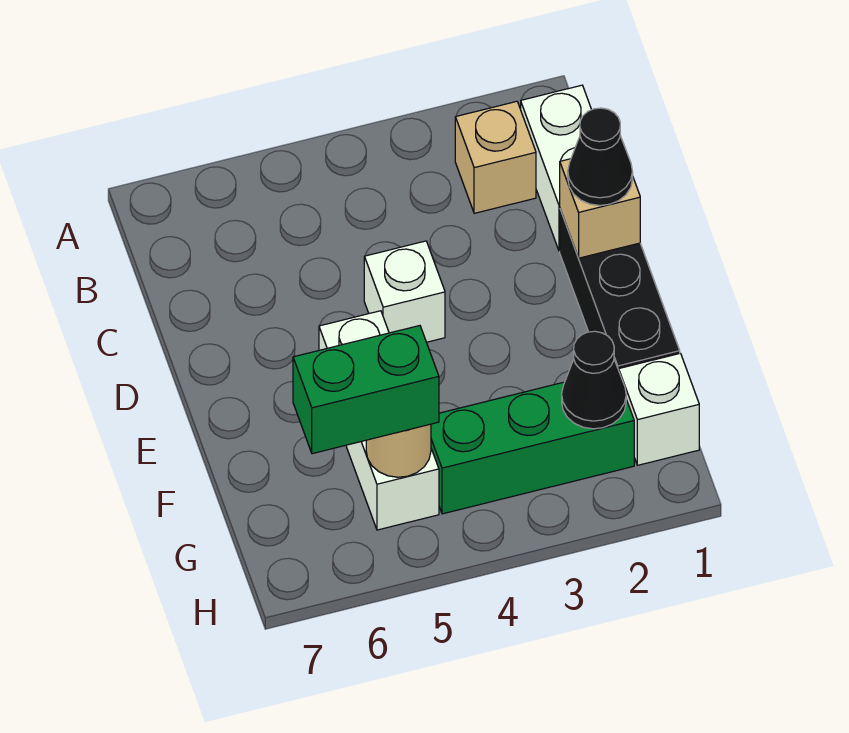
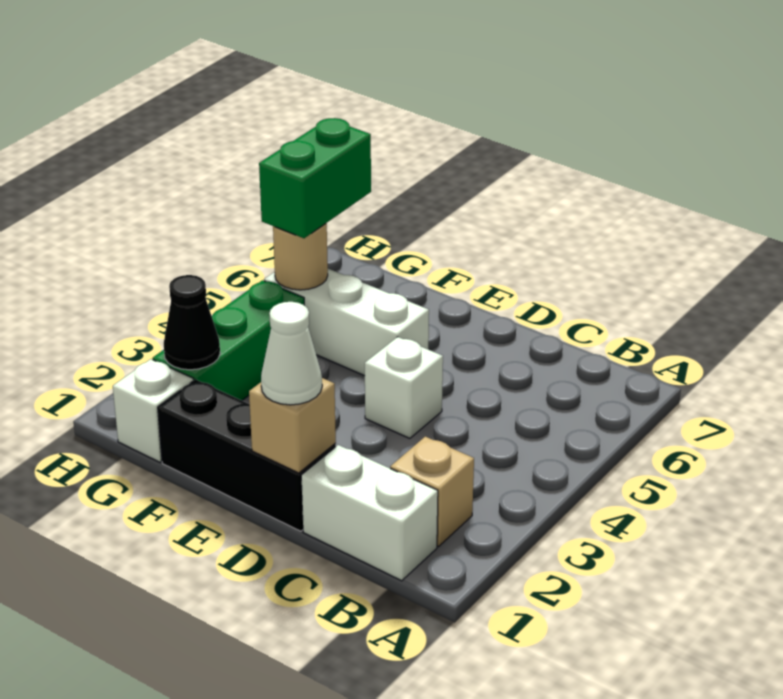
black cone D1 level 3 -> white cone D1 level 3

